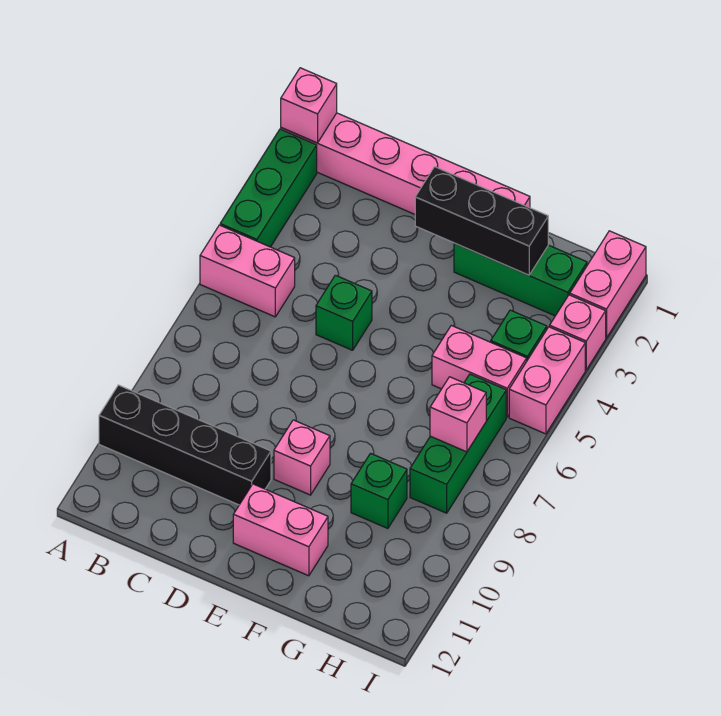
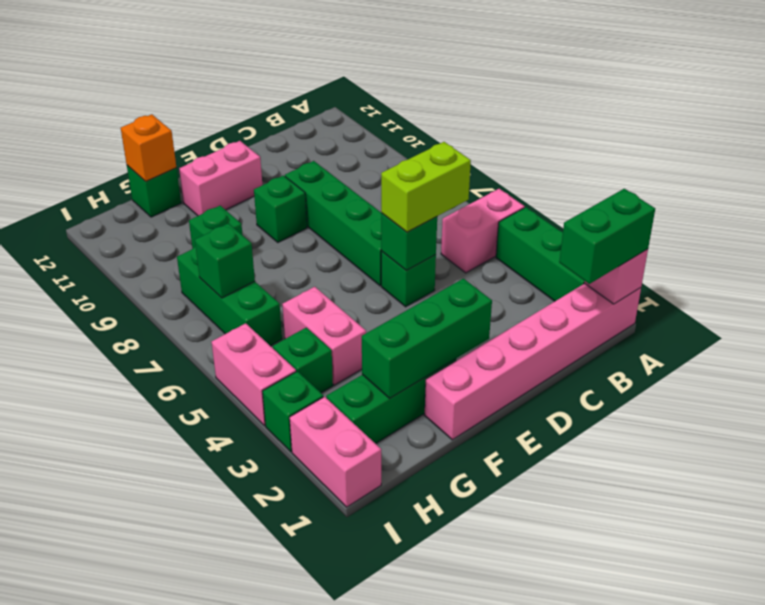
none -> green brick A1:B1 level 3
black brick A10:D10 level 1 -> none
none -> lime brick C5:D5 level 3
none -> green brick D5 level 2
none -> green brick D6:D9 level 1
black brick E2:G2 level 2 -> green brick E2:G2 level 2
pink brick E9 level 1 -> green brick E9 level 1
pink brick G5:H5 level 1 -> pink brick G4:G5 level 1
none -> green brick G12 level 1
none -> orange brick G12 level 2
pink brick H7 level 2 -> green brick H7 level 2
pink brick I3 level 1 -> green brick I3 level 1

